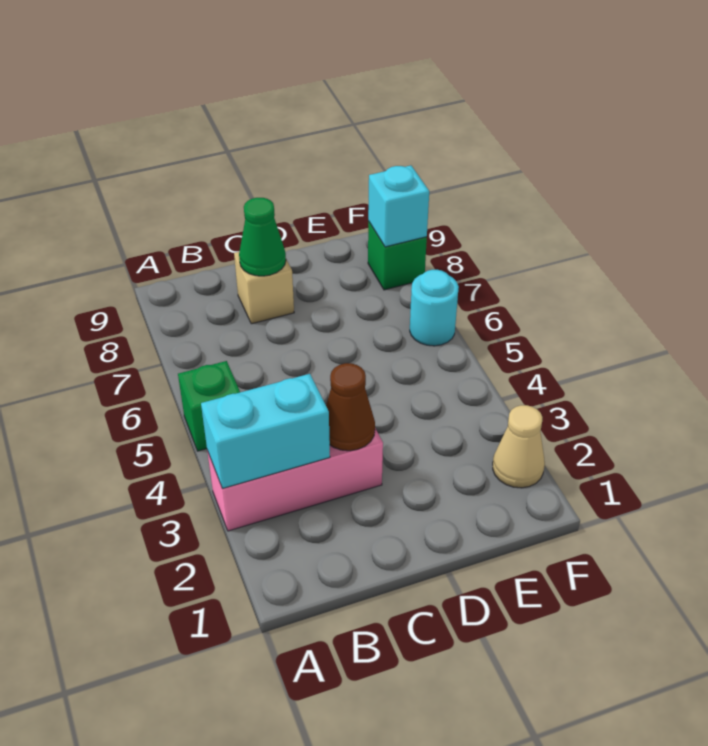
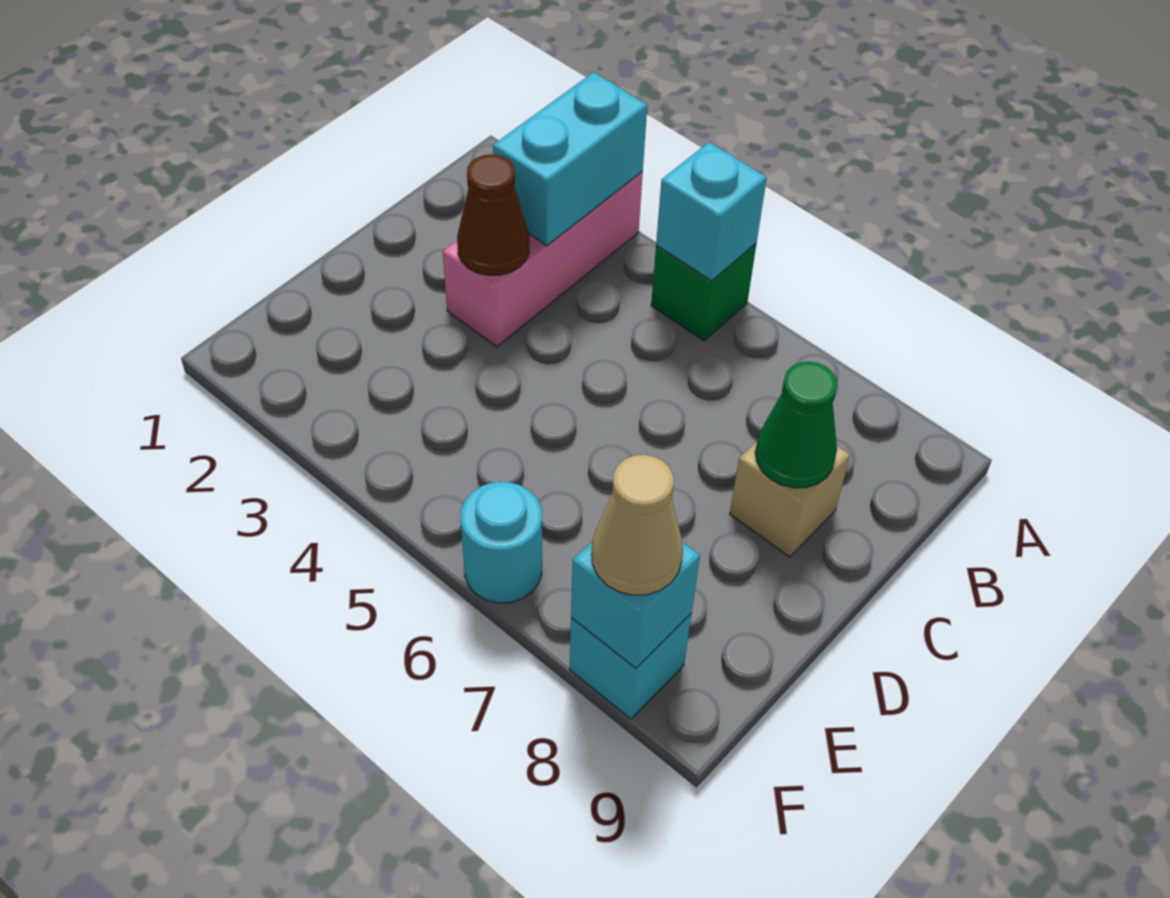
none -> cyan brick A5 level 2
tan cone F2 level 1 -> tan cone F8 level 3
green brick F8 level 1 -> cyan brick F8 level 1

